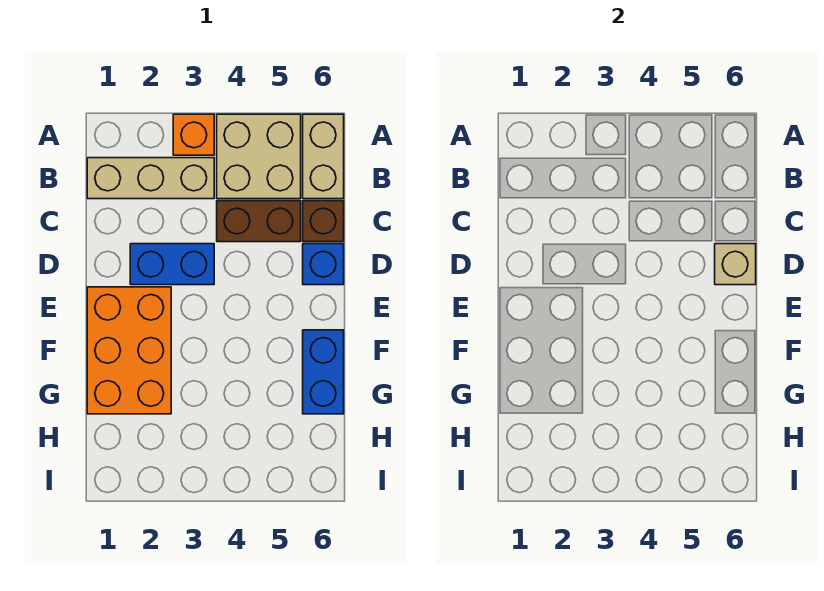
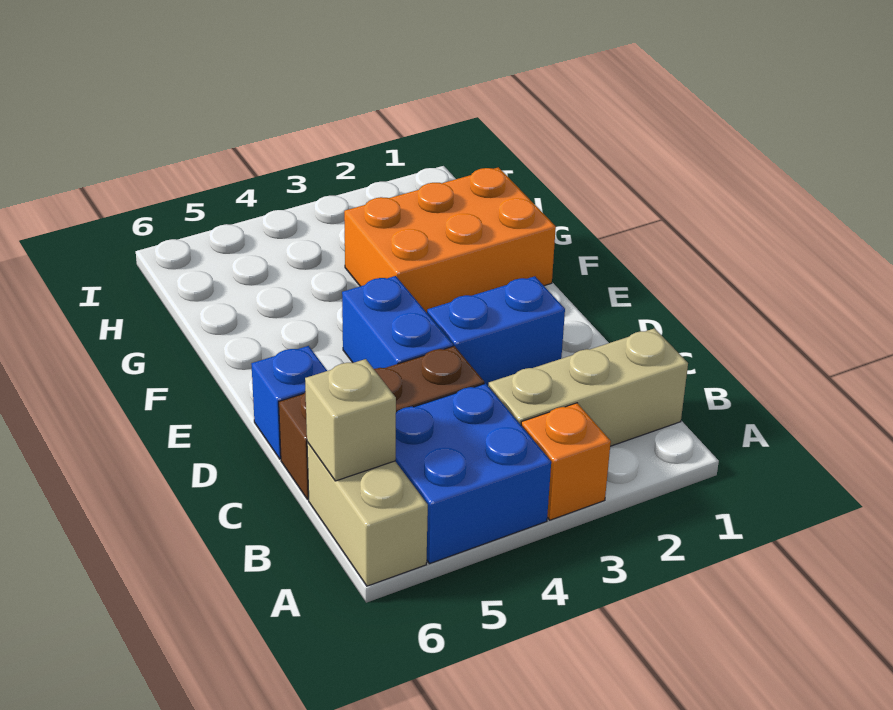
tan brick A4:B5 level 1 -> blue brick A4:B5 level 1
tan brick D6 level 2 -> tan brick B6 level 2
orange brick E1:G2 level 1 -> orange brick F1:G3 level 1
blue brick F6:G6 level 1 -> blue brick D4:E4 level 1

